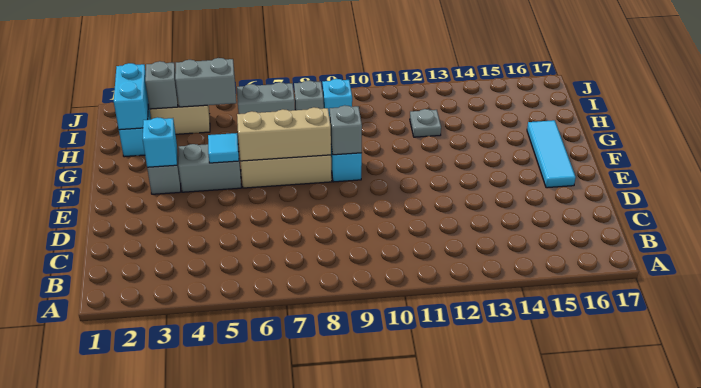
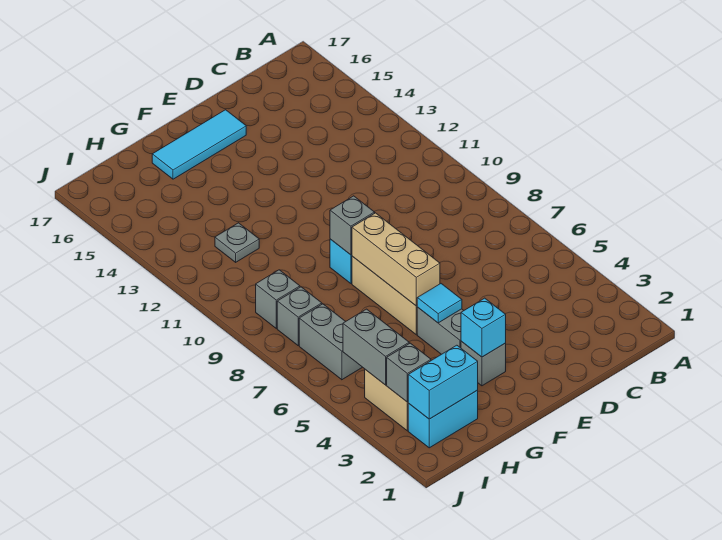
cyan brick I9 level 1 -> grey brick I9 level 1

